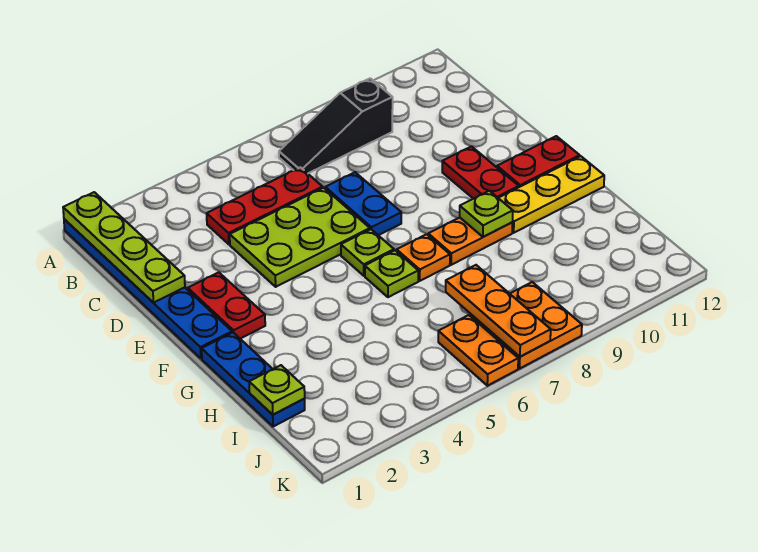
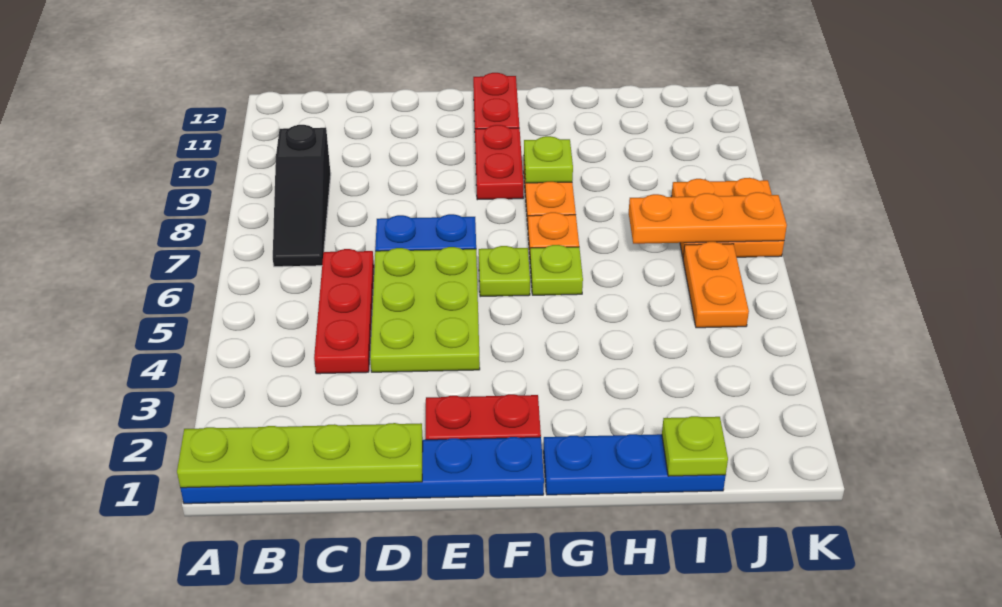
red plate E10:F10 level 1 -> red plate F9:F10 level 1
yellow plate G10:G12 level 1 -> none
orange plate J6:K6 level 1 -> orange plate J5:J6 level 1

